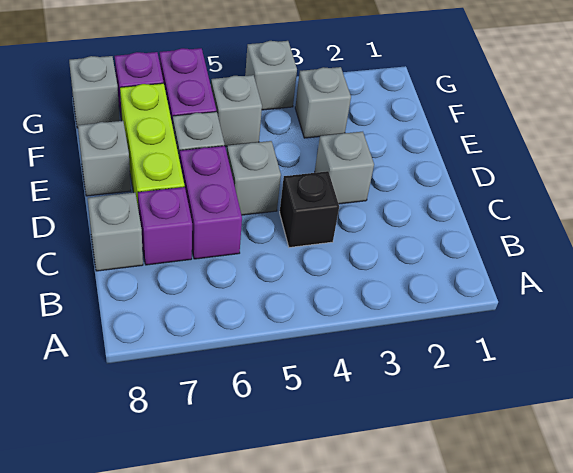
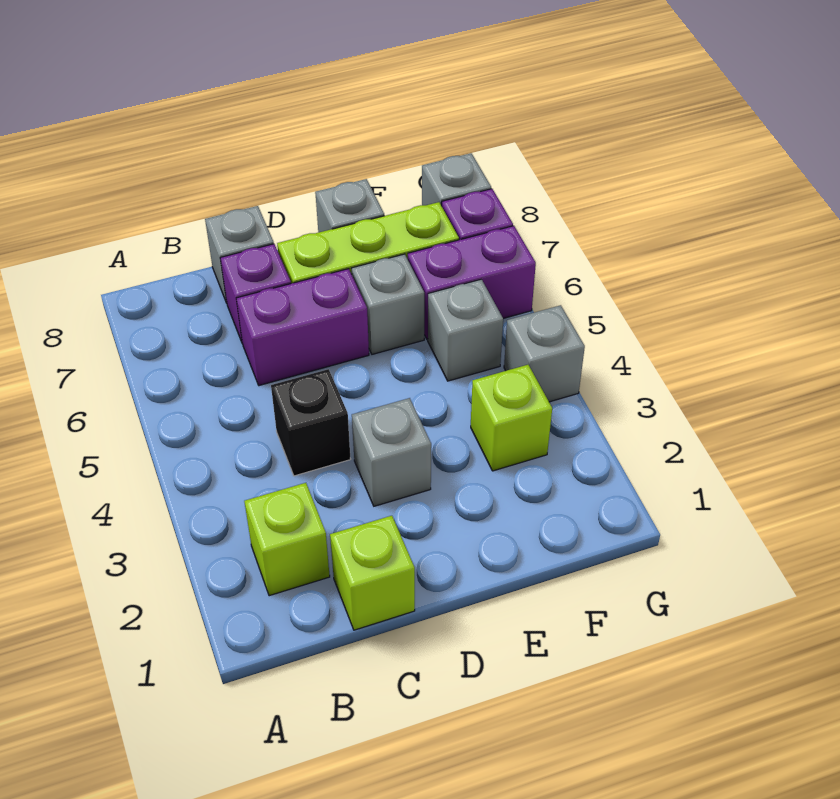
none -> lime brick B2 level 1
none -> lime brick C1 level 1
grey brick D5 level 1 -> none
grey brick F3 level 1 -> lime brick F3 level 1

